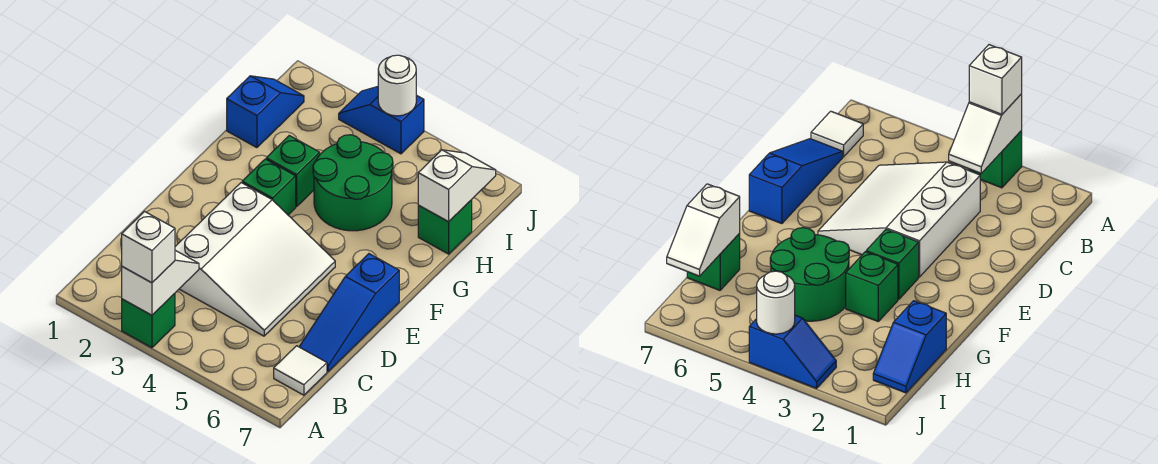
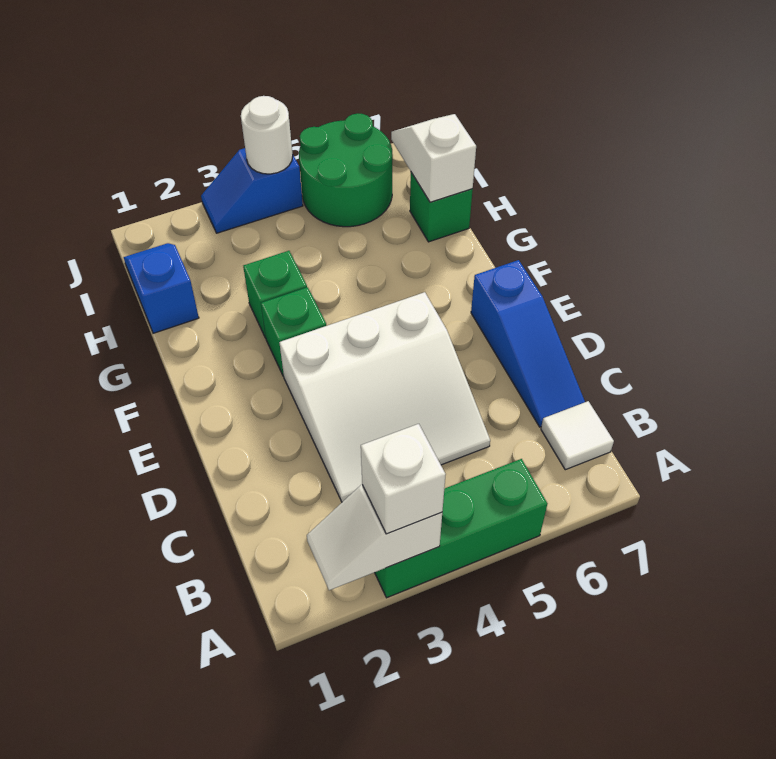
green brick A3 level 1 -> green brick A3:A5 level 1
white slope A3:B3 level 2 top A -> white slope A2:A3 level 2 top 3
white slope C3:E5 level 1 top 3 -> white slope C3:E5 level 1 top E
green round brick G4:H5 level 1 -> green round brick I5:J6 level 1

